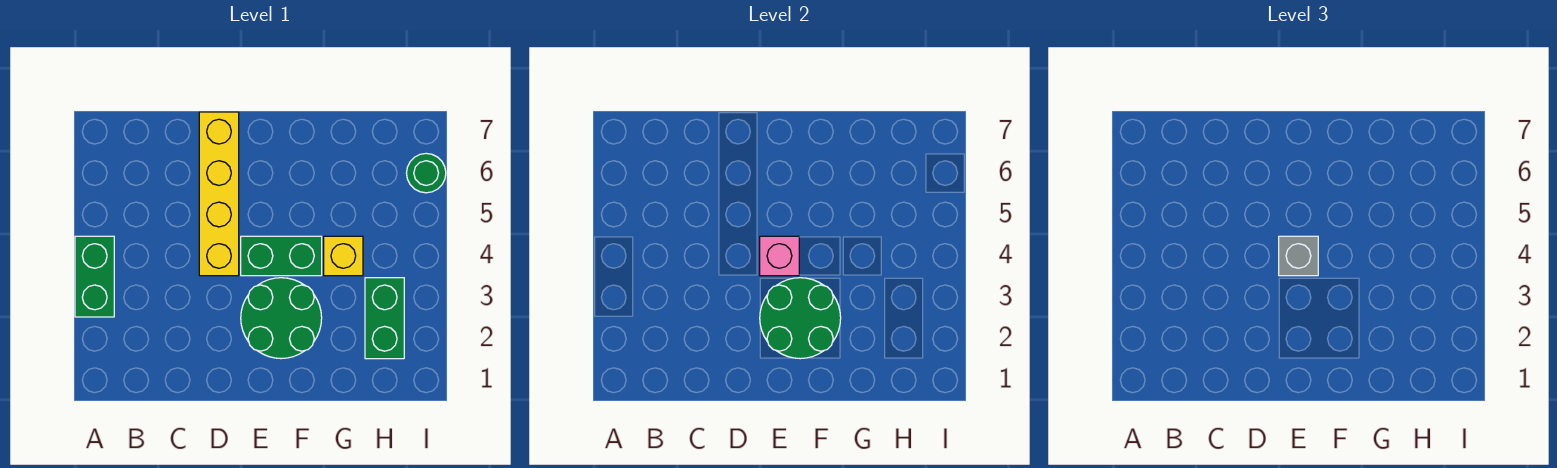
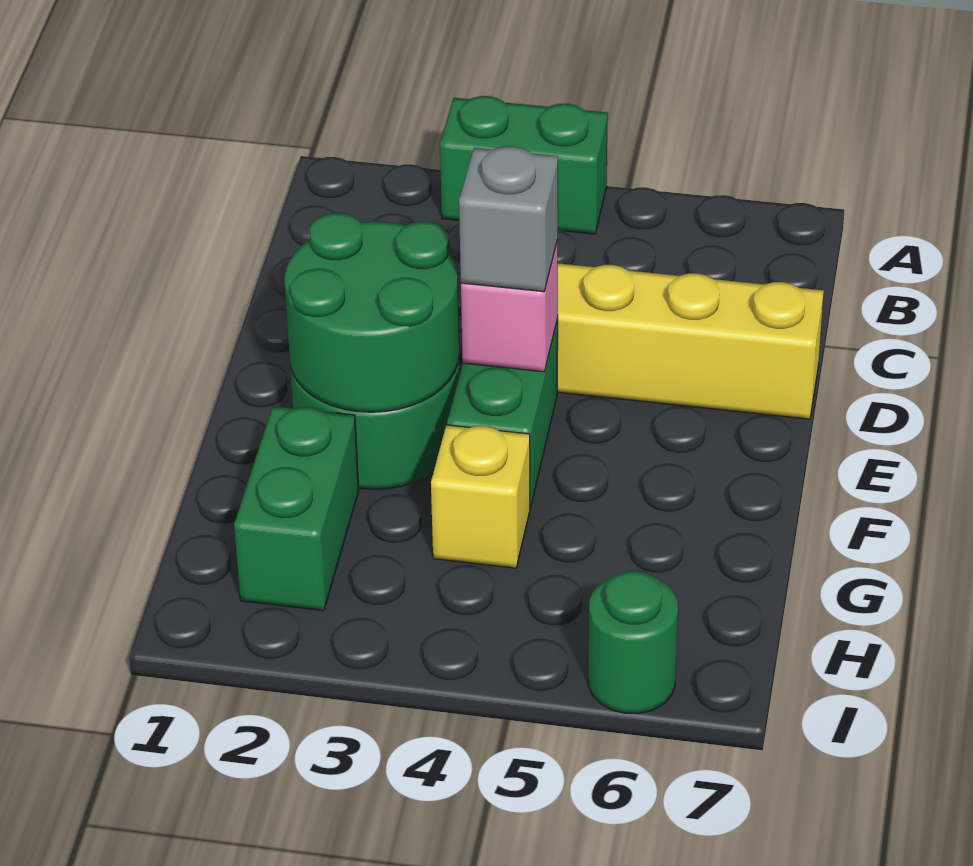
green brick H2:H3 level 1 -> green brick G2:H2 level 1

